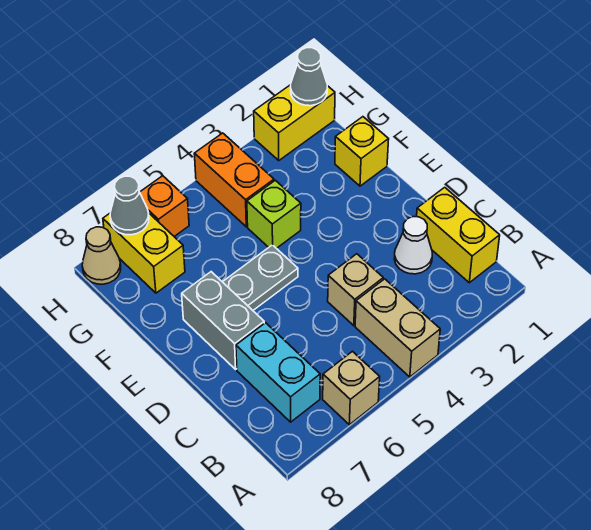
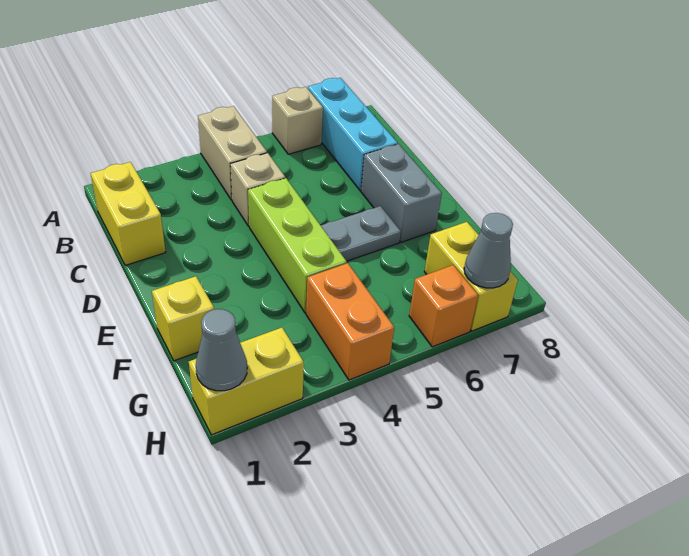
cyan brick B7:C7 level 1 -> cyan brick A7:C7 level 1
white cone C2 level 1 -> none
lime brick F4 level 1 -> lime brick D4:F4 level 1
tan cone H8 level 1 -> none

